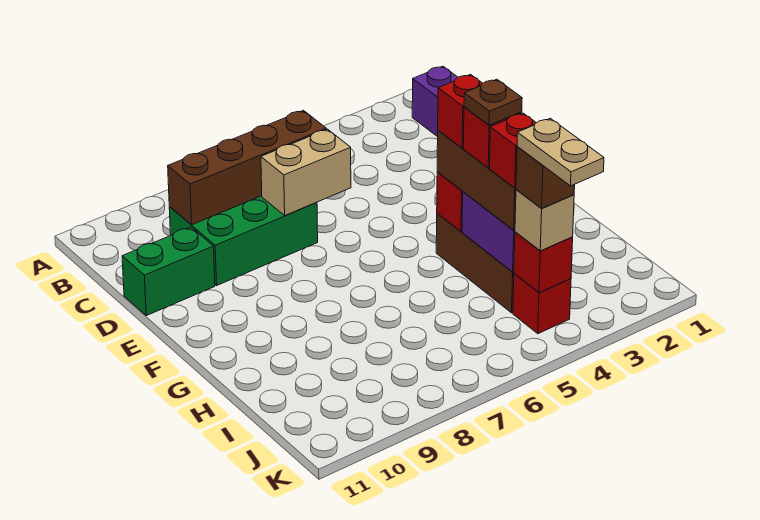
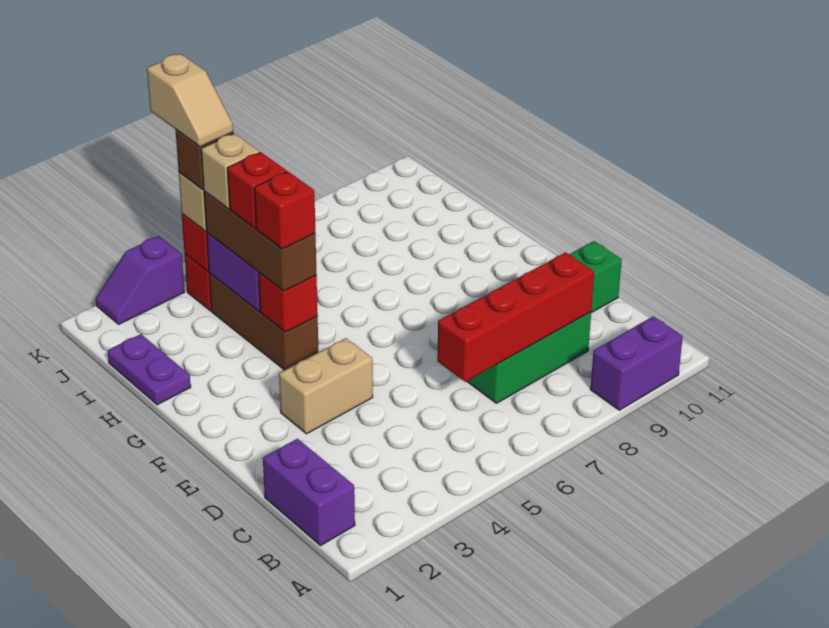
none -> purple brick A9:A10 level 1
brown brick C6:C9 level 2 -> red brick C6:C9 level 2
tan brick D6:D7 level 2 -> tan brick E3:E4 level 1
none -> purple plate H1:I1 level 1
brown plate H4 level 5 -> none
red brick I4 level 4 -> tan brick I4 level 4
tan plate J4:K4 level 5 -> tan slope J4:K4 level 5 top K
none -> purple slope K2:K3 level 1 top 3

